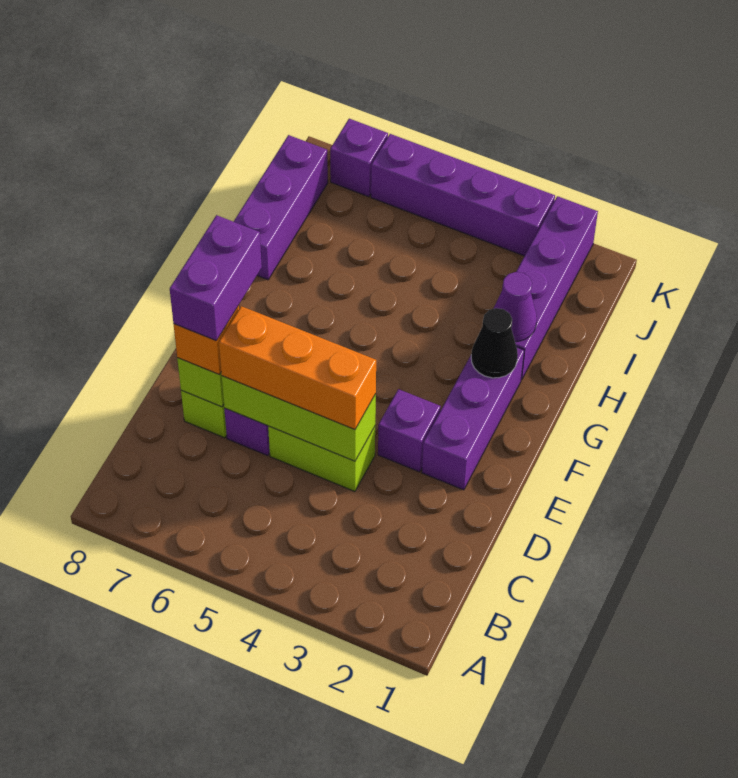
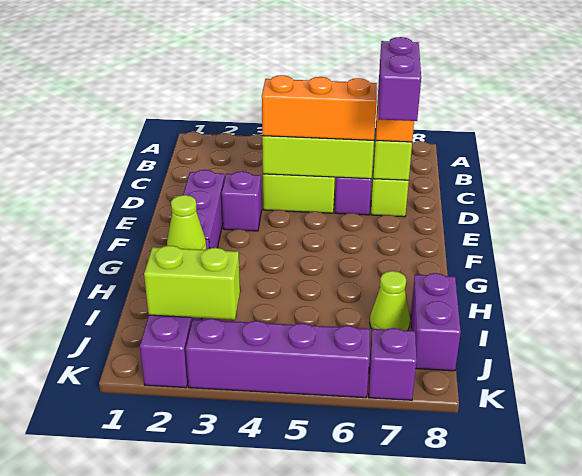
black cone G2 level 2 -> none
purple cone H2 level 2 -> lime cone H2 level 2
purple brick H8:J8 level 1 -> purple brick I8:J8 level 1
none -> lime cone I7 level 1
none -> lime brick J2:J3 level 2

